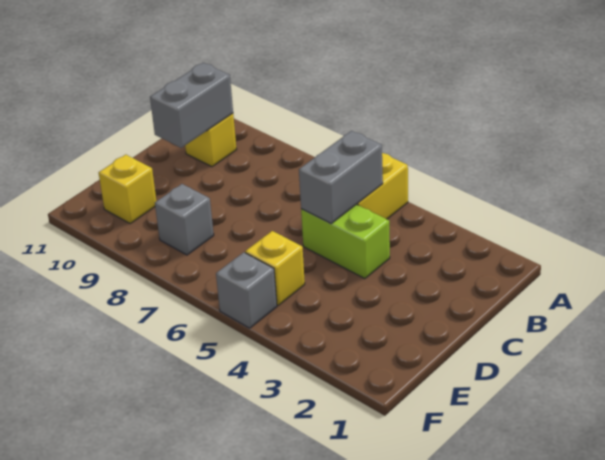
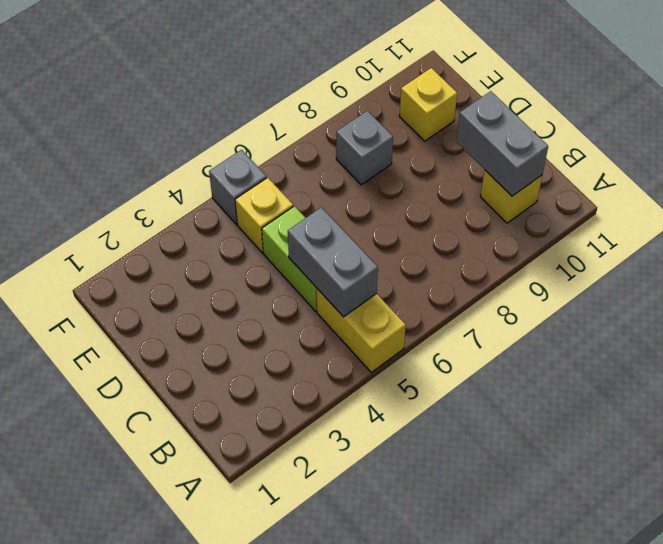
lime brick C4:C5 level 1 -> lime brick C5:D5 level 1

